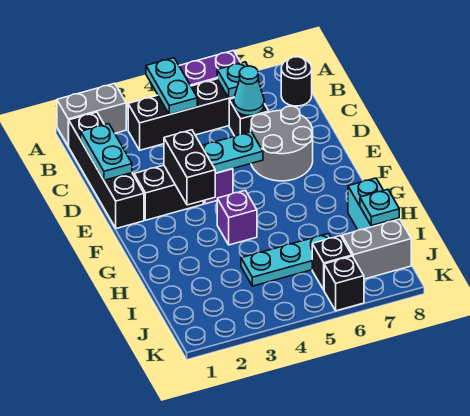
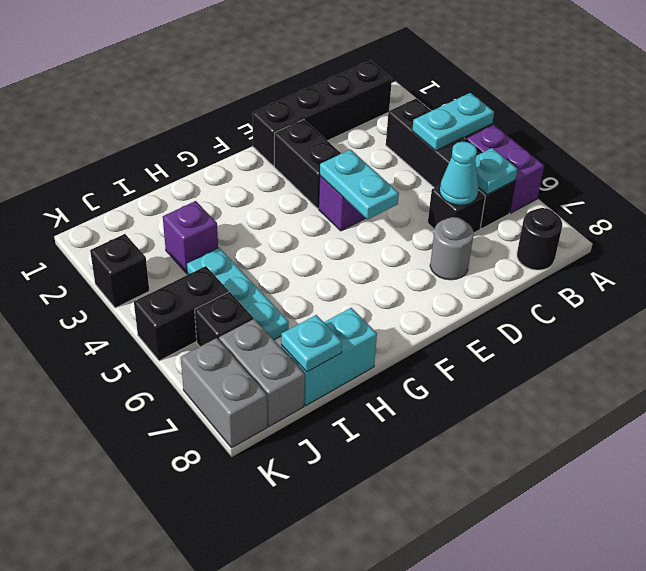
grey brick A1:A2 level 1 -> grey brick K7:K8 level 1
cyan plate C1:D1 level 2 -> none
grey round brick D6:E7 level 1 -> grey round brick D7 level 1
black brick E3:F3 level 2 -> black brick J5:K5 level 1
purple brick G4 level 1 -> purple brick I3 level 1
black brick K6 level 1 -> black brick K3 level 1

